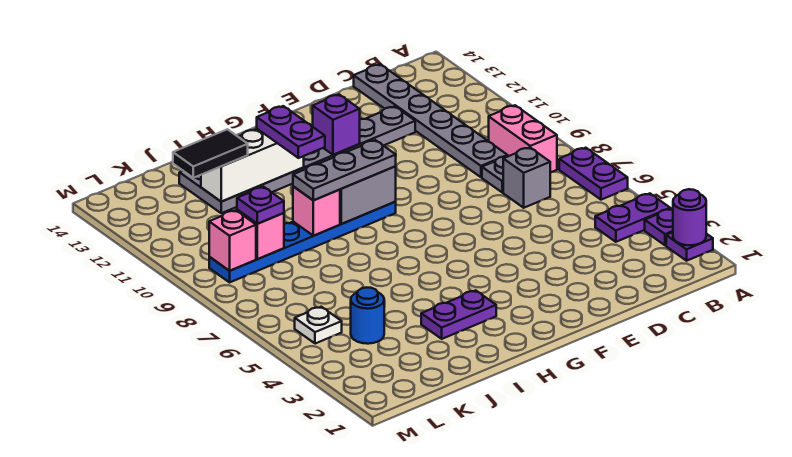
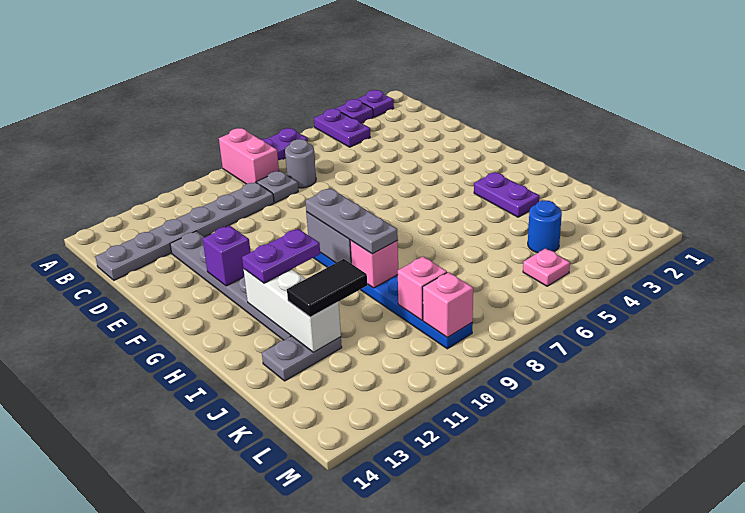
purple round brick A2 level 2 -> none
pink brick B8:B9 level 1 -> pink brick A8:B8 level 1
grey brick C7 level 1 -> grey round brick C7 level 1
black tile J12:K12 level 3 -> black tile J11:J12 level 3
purple plate K9 level 3 -> none
white plate L5 level 1 -> pink plate L5 level 1

